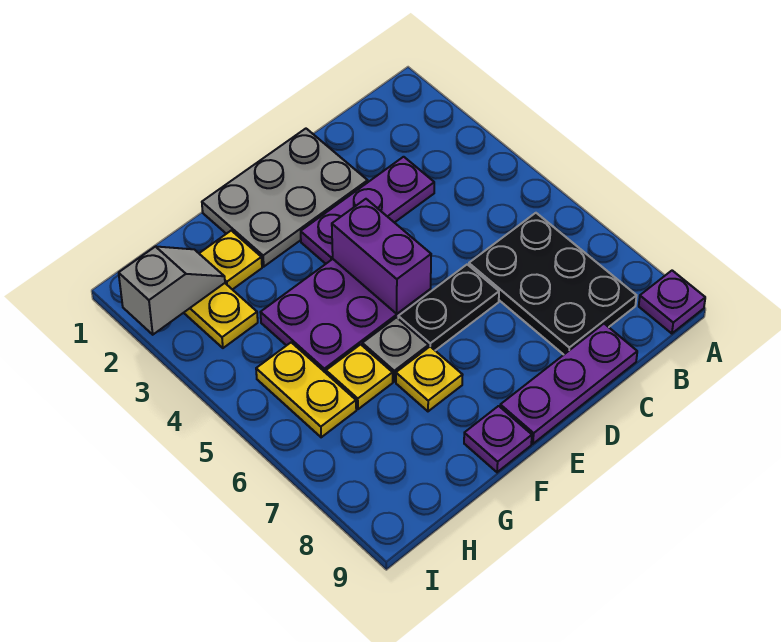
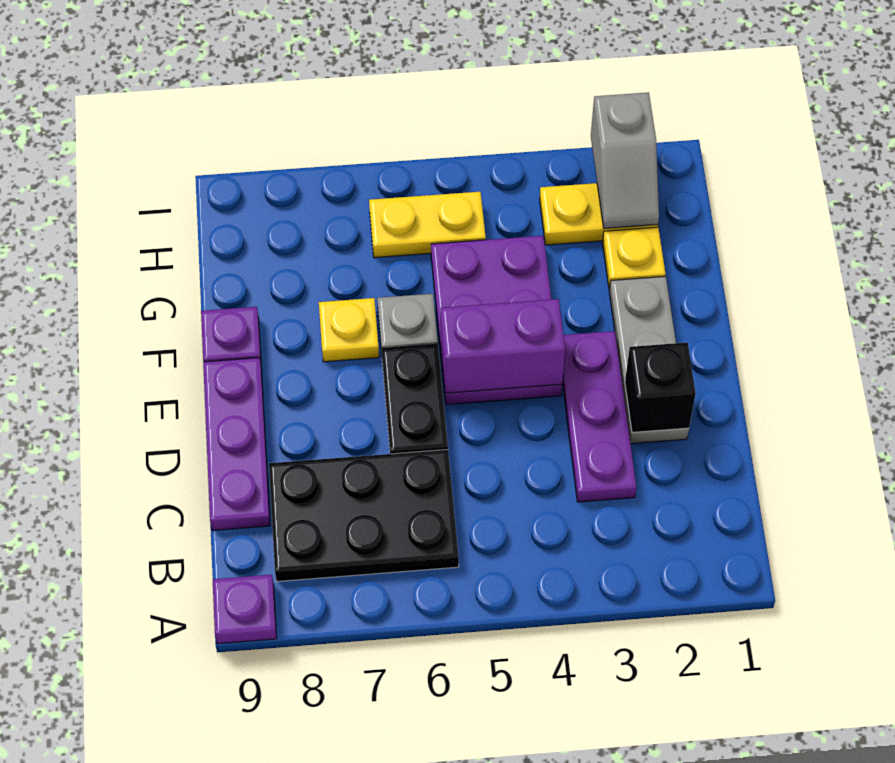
grey plate D1:F2 level 1 -> grey plate D2:F2 level 1
none -> black brick D2 level 2
yellow plate G6 level 1 -> none

